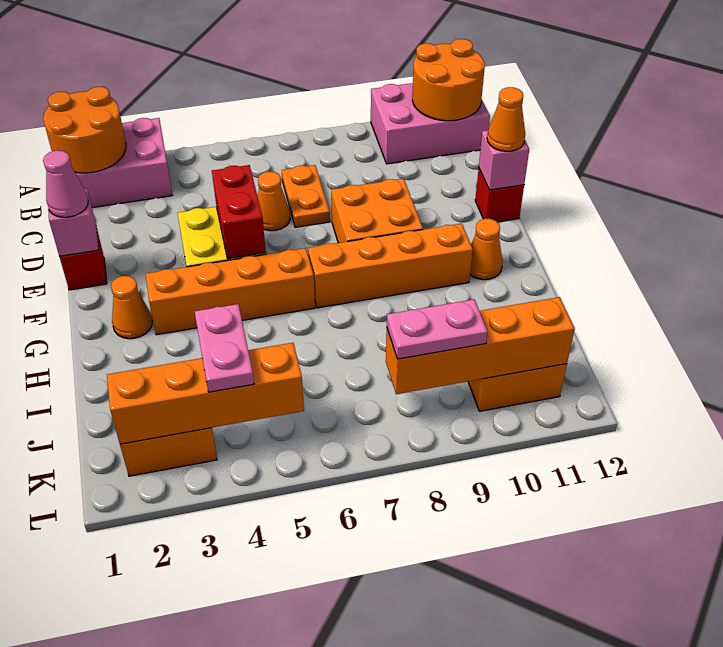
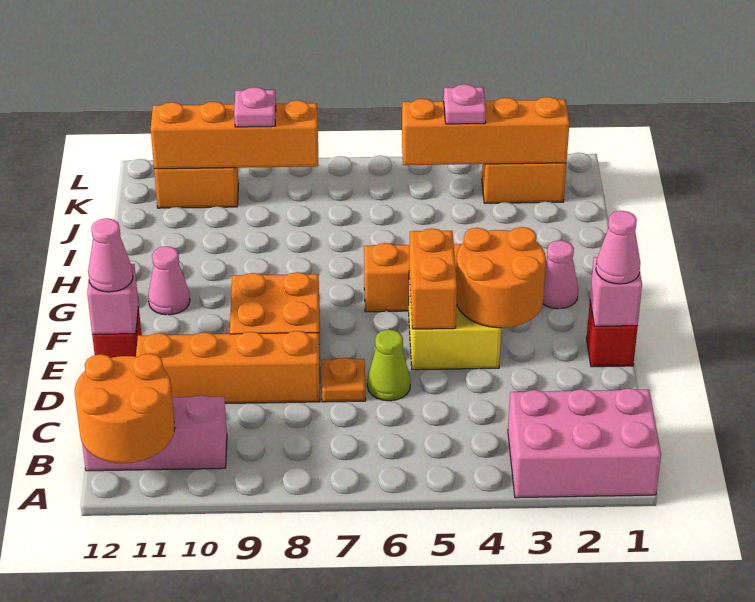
orange round brick A1:B2 level 2 -> orange round brick E3:F4 level 2
pink brick A10:B12 level 1 -> pink brick B10:B12 level 1
orange plate C7:D7 level 1 -> orange plate D7 level 1
orange cone D6 level 1 -> lime cone D6 level 1
red brick E5:F5 level 2 -> orange brick E5:F5 level 2
orange cone E12 level 3 -> pink cone E12 level 3
orange cone G2 level 1 -> pink cone G2 level 1
orange brick G7:G10 level 1 -> orange brick D8:D11 level 1
orange cone G11 level 1 -> pink cone G11 level 1
pink plate J4:K4 level 3 -> pink plate K4 level 3
pink plate K8:K9 level 3 -> pink plate K9 level 3

